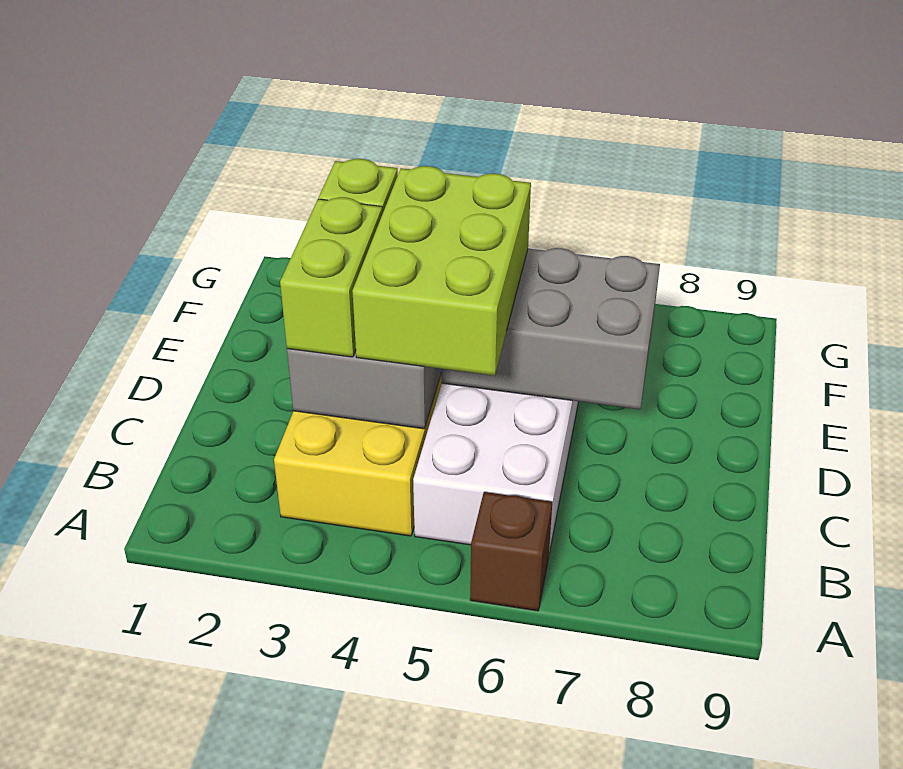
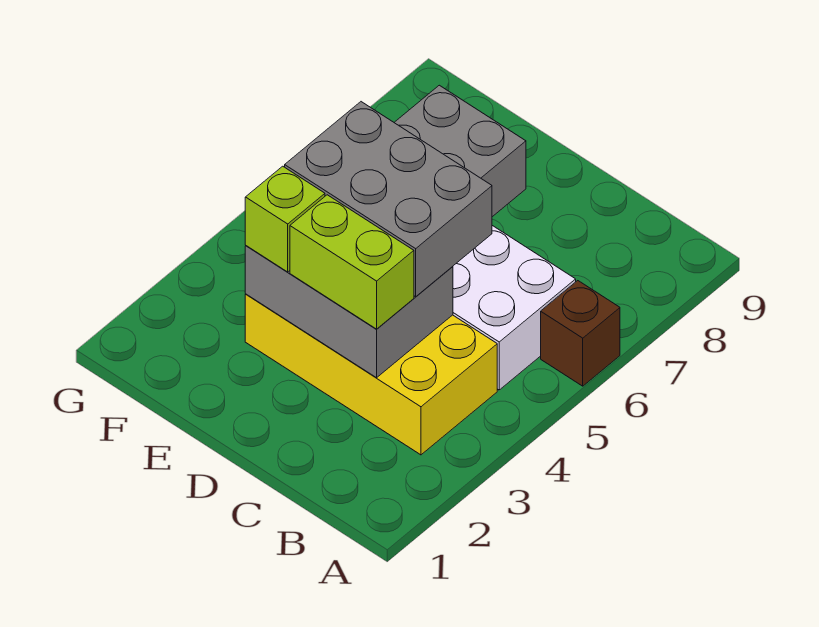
lime brick C4:E5 level 3 -> grey brick C4:E5 level 3

